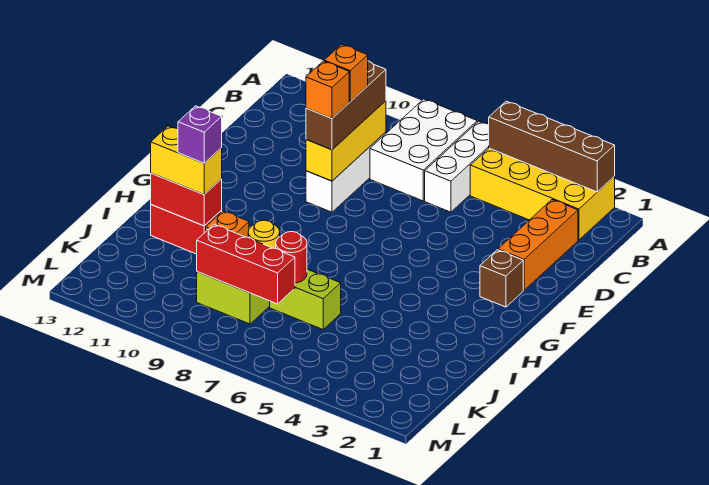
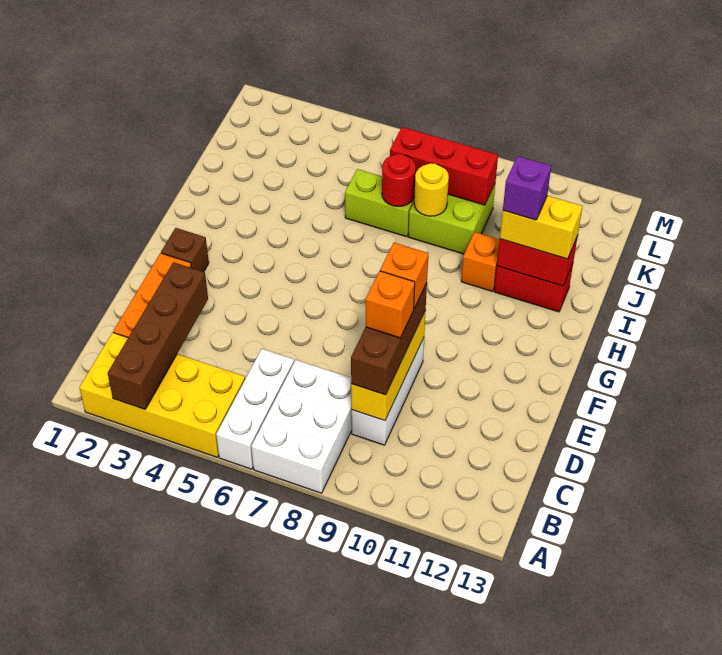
brown brick A2:A5 level 2 -> brown brick A3:D3 level 2

